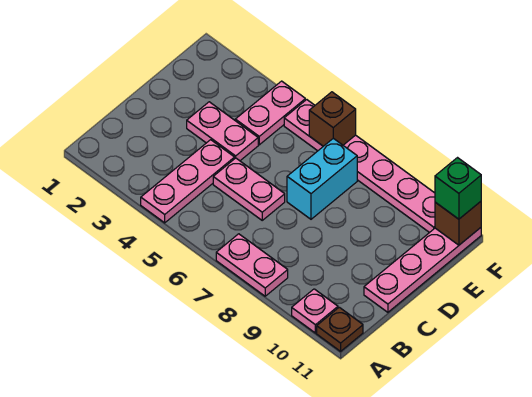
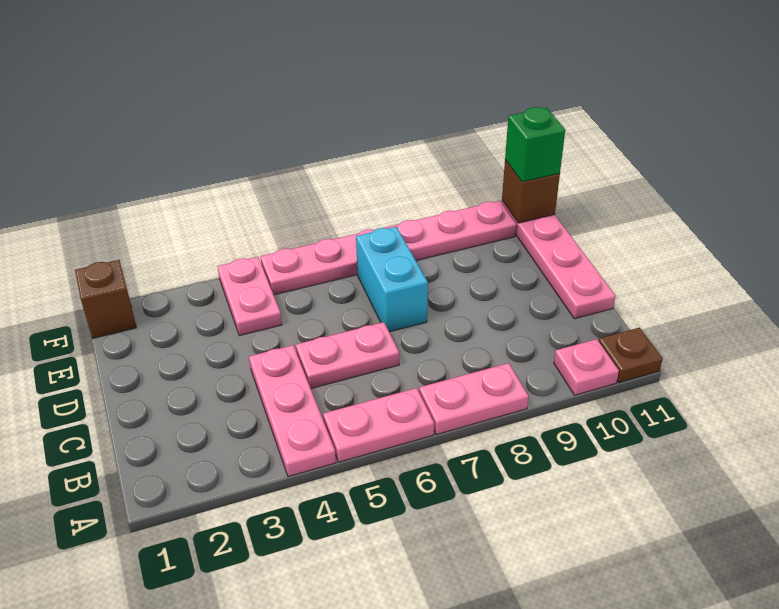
pink plate D3:D4 level 1 -> pink plate A5:A6 level 1
brown brick F6 level 2 -> brown brick F1 level 1

